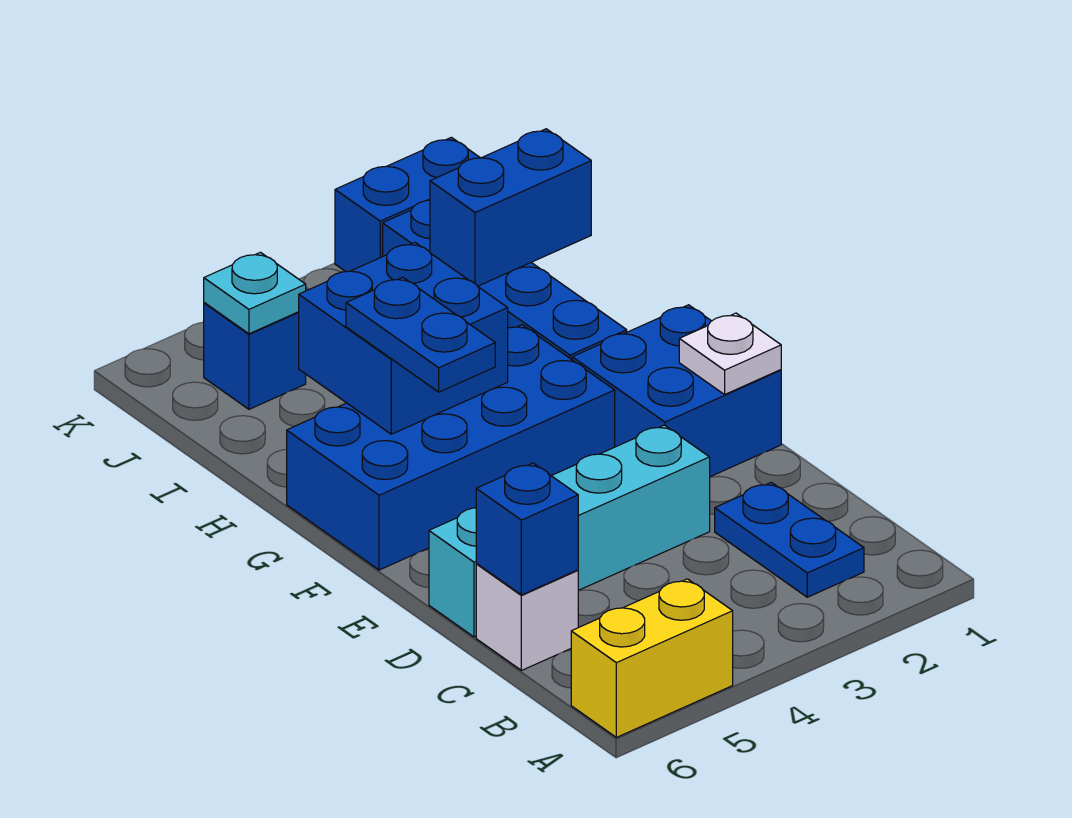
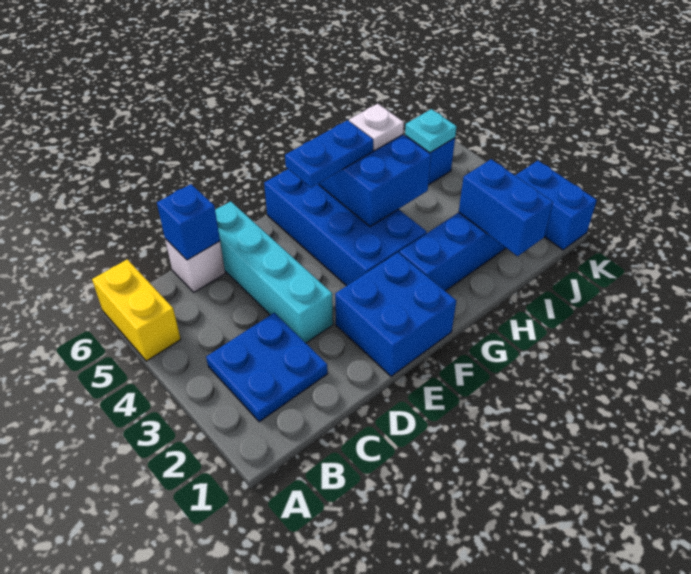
blue plate B2:C2 level 1 -> blue plate B2:C3 level 1
white plate E1 level 2 -> white plate H5 level 3

